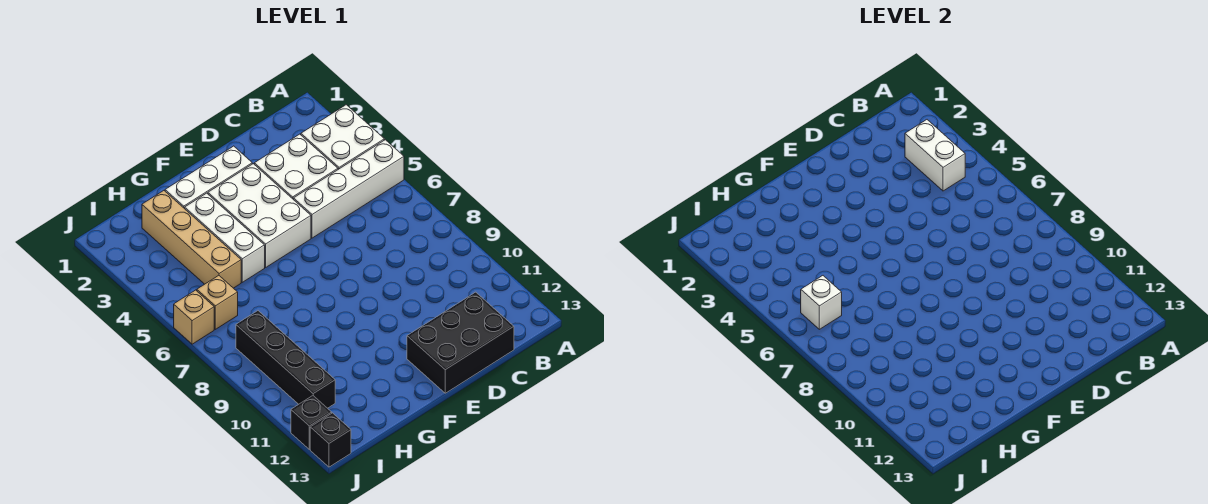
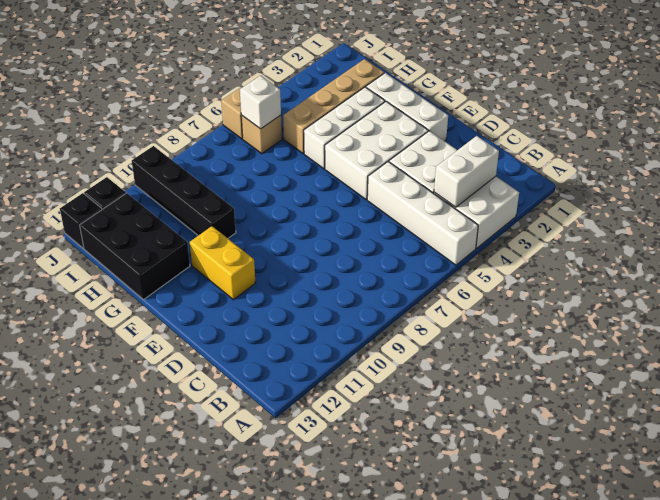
black brick C12:E13 level 1 -> black brick G12:I13 level 1
none -> yellow brick E11:F11 level 1
black brick I8:I11 level 1 -> black brick G10:J10 level 1

